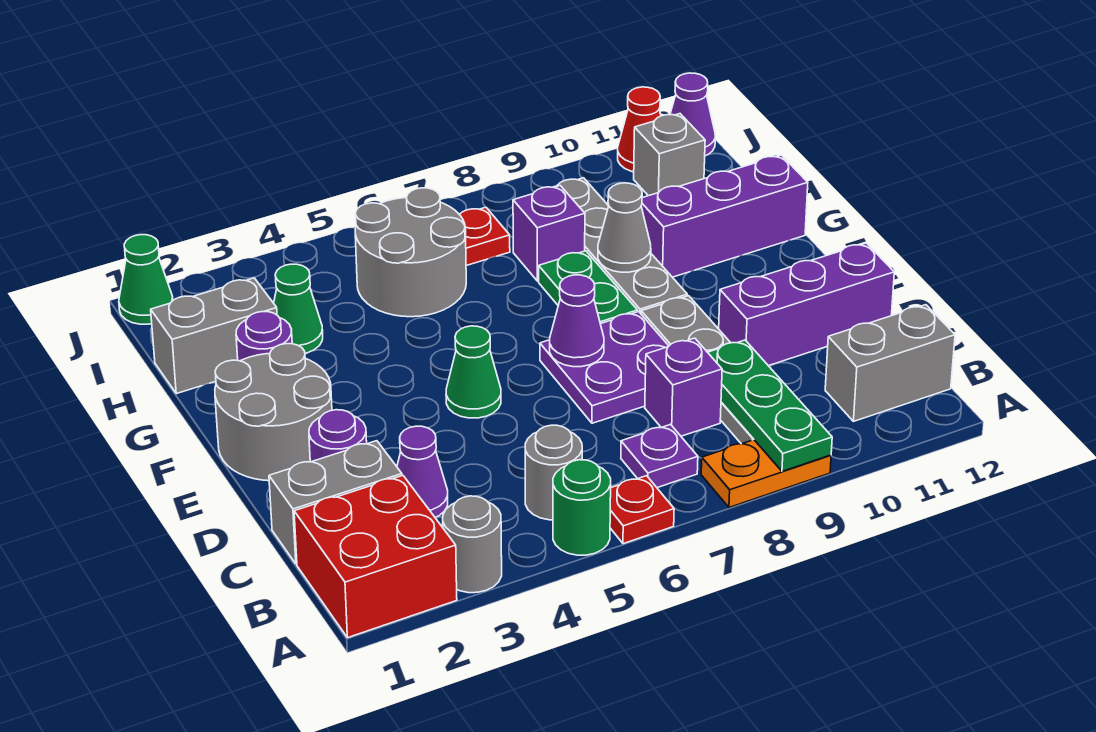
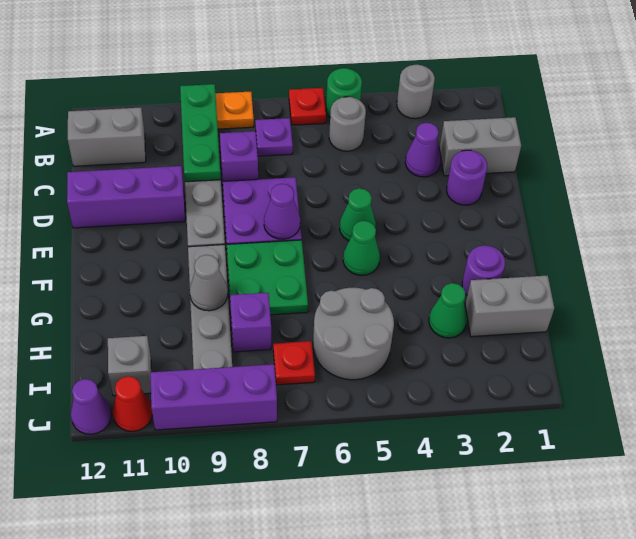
red brick A1:B2 level 1 -> none
grey round brick E1:F2 level 1 -> none
green plate F8:G8 level 1 -> green plate F7:G8 level 1
purple brick G10:G12 level 1 -> purple brick J8:J10 level 1
green cone J1 level 1 -> green cone F5 level 1

